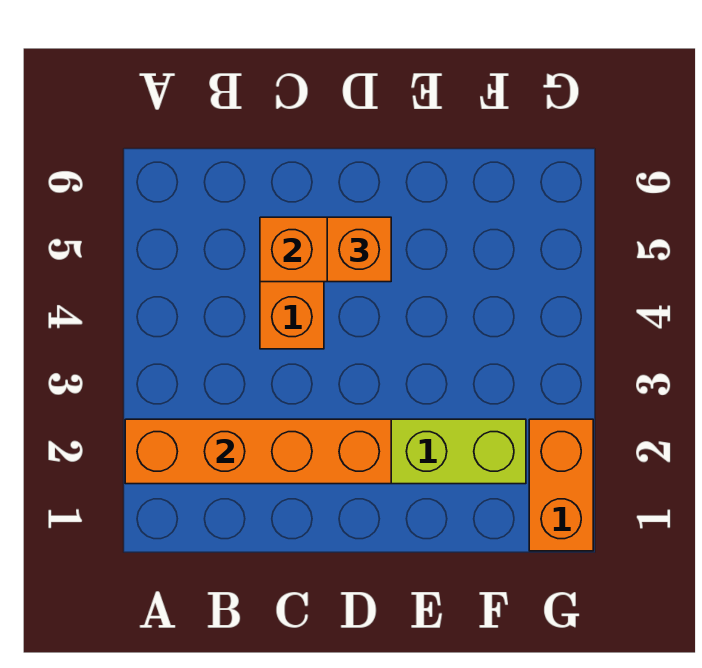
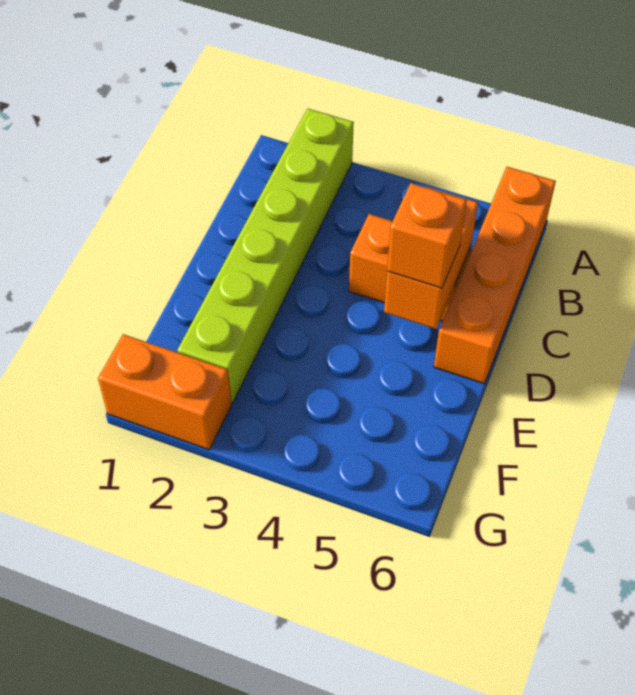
orange brick A2:D2 level 2 -> orange brick A6:D6 level 1

